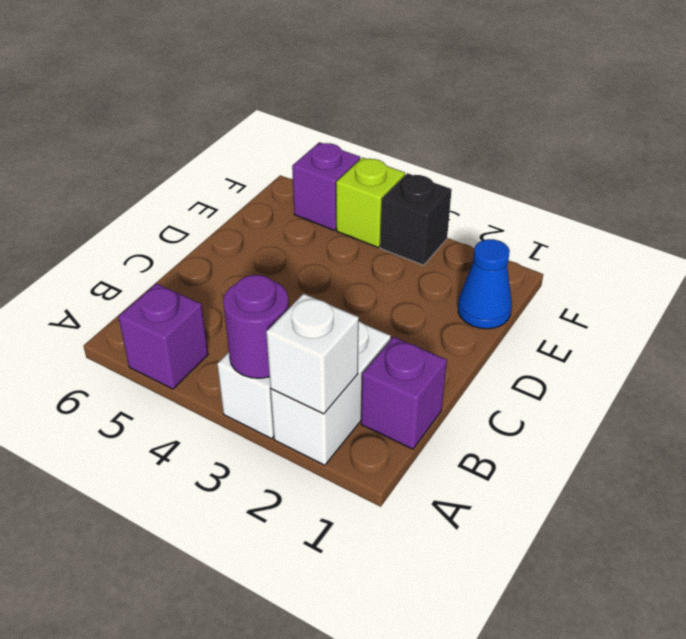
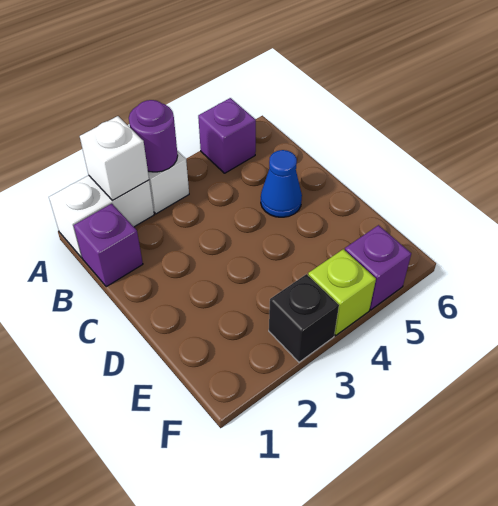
white brick A2:B2 level 1 -> white brick A1:A2 level 1
blue cone E1 level 1 -> blue cone C5 level 1

